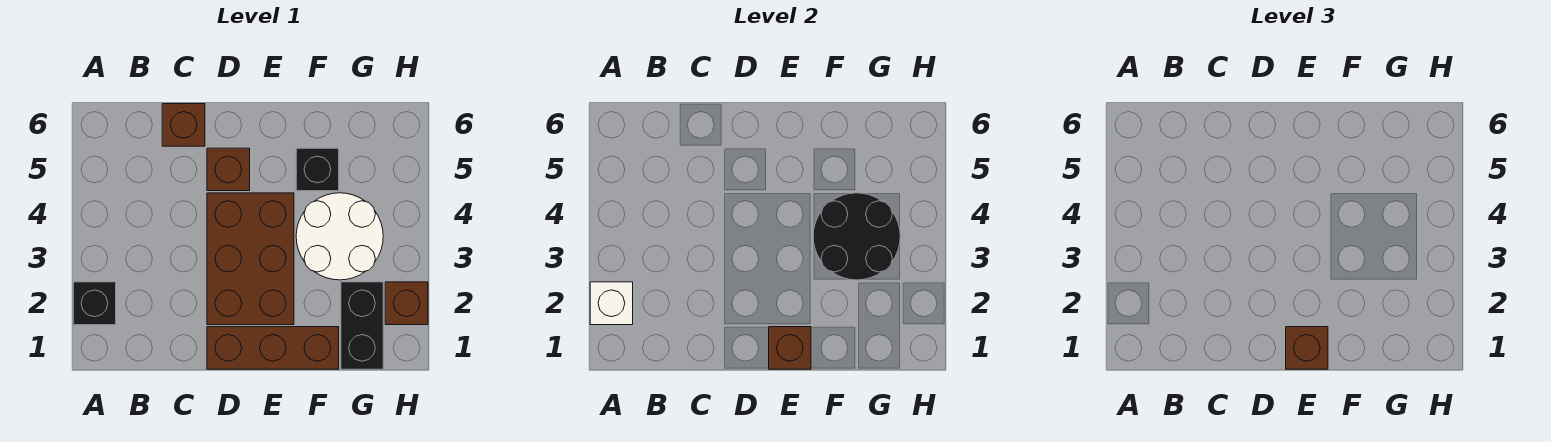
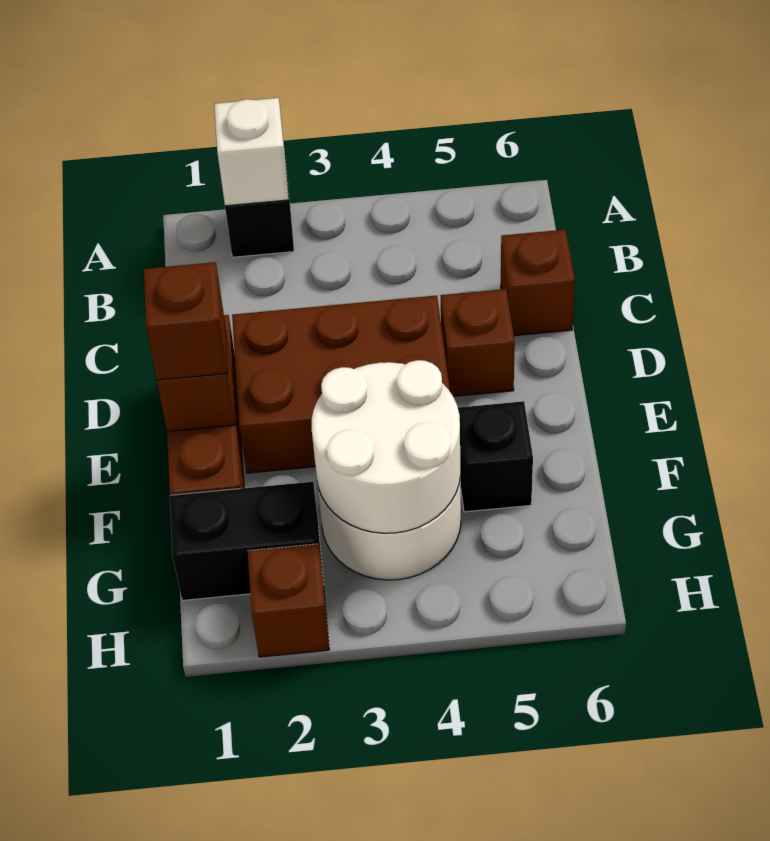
black round brick F3:G4 level 2 -> white round brick F3:G4 level 2

